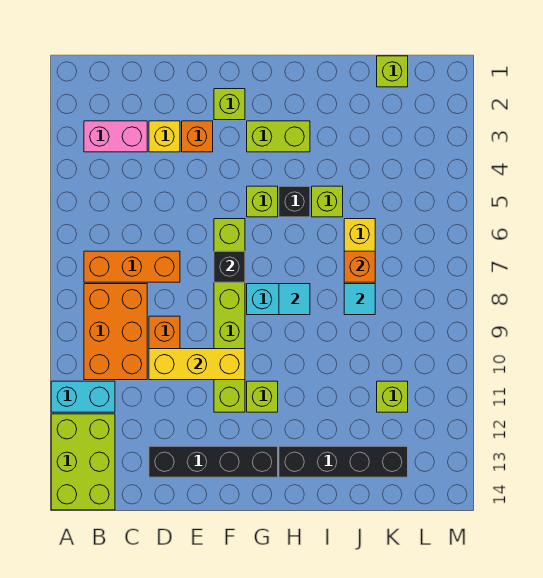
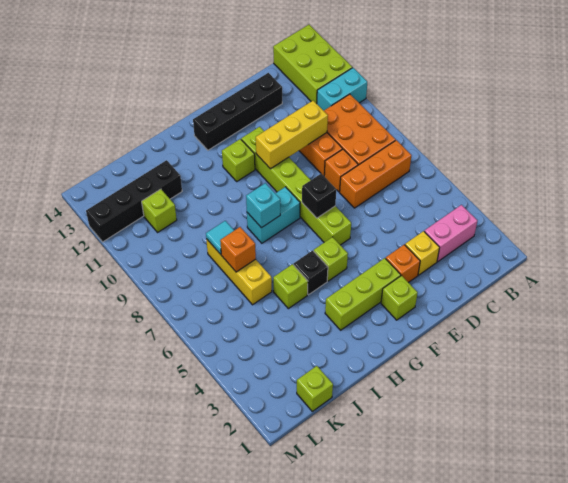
none -> orange brick D8 level 1
lime brick G3:H3 level 1 -> lime brick F3:H3 level 1
cyan tile H8 level 2 -> cyan brick H8 level 2
black brick H13:K13 level 1 -> black brick J12:M12 level 1

